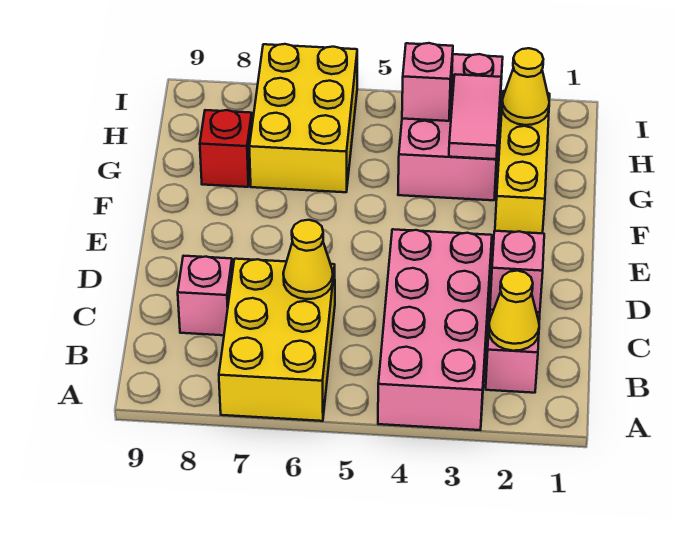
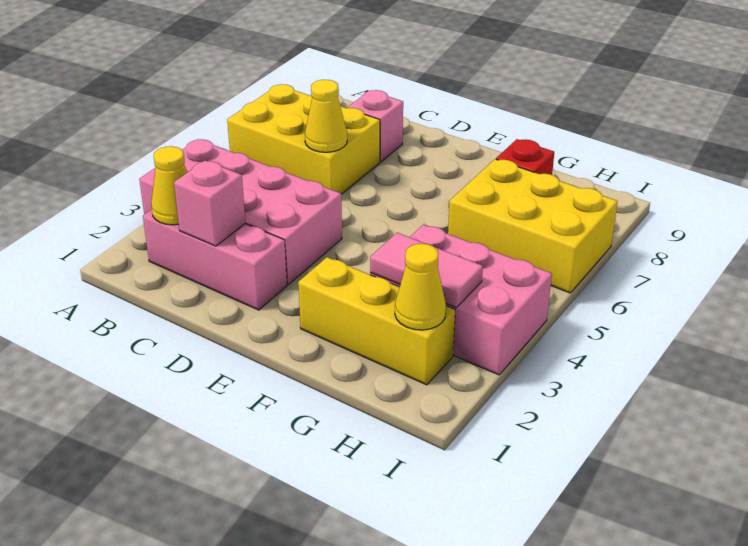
pink brick H4 level 2 -> none

